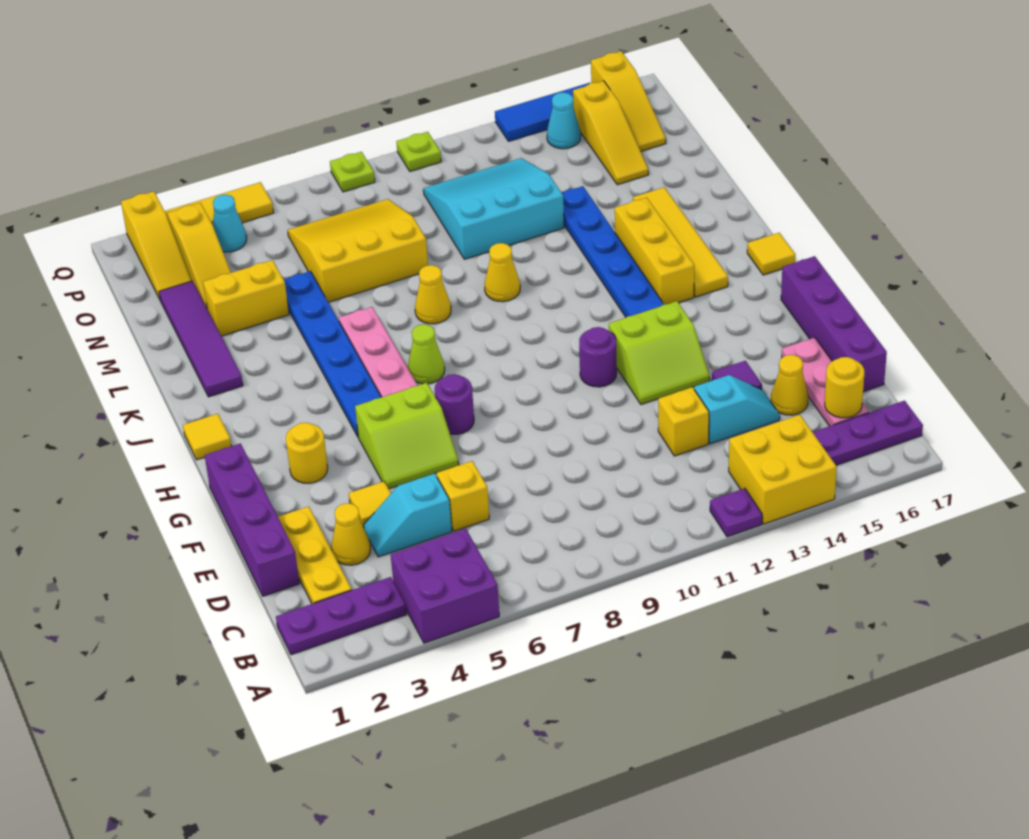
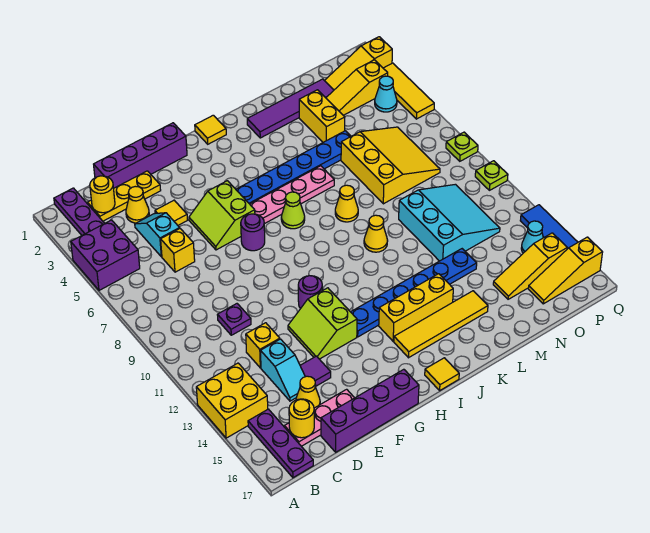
purple plate A12 level 1 -> purple plate D10 level 1
yellow round brick G3 level 1 -> yellow round brick C2 level 2

